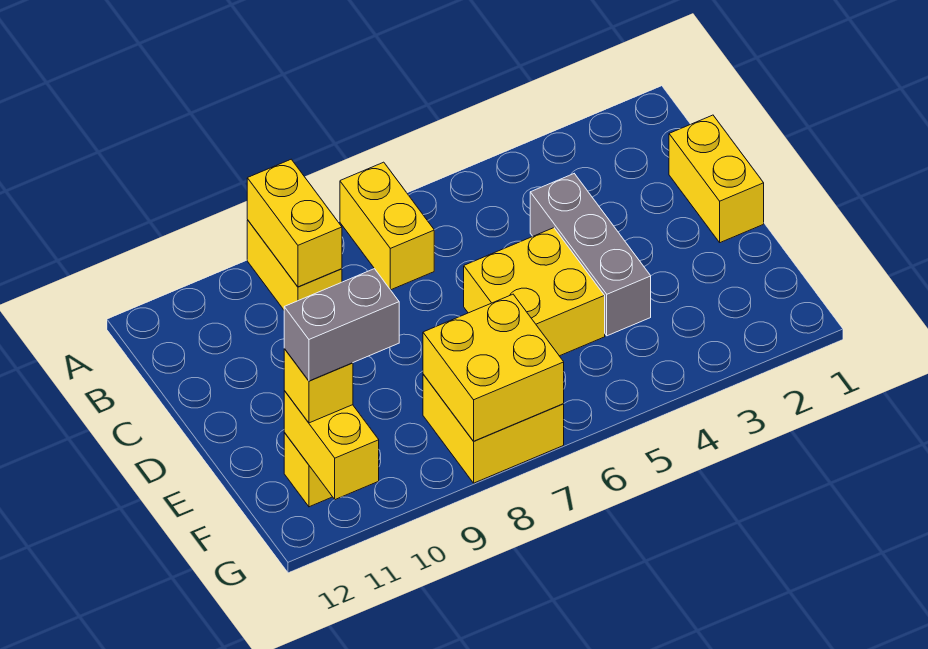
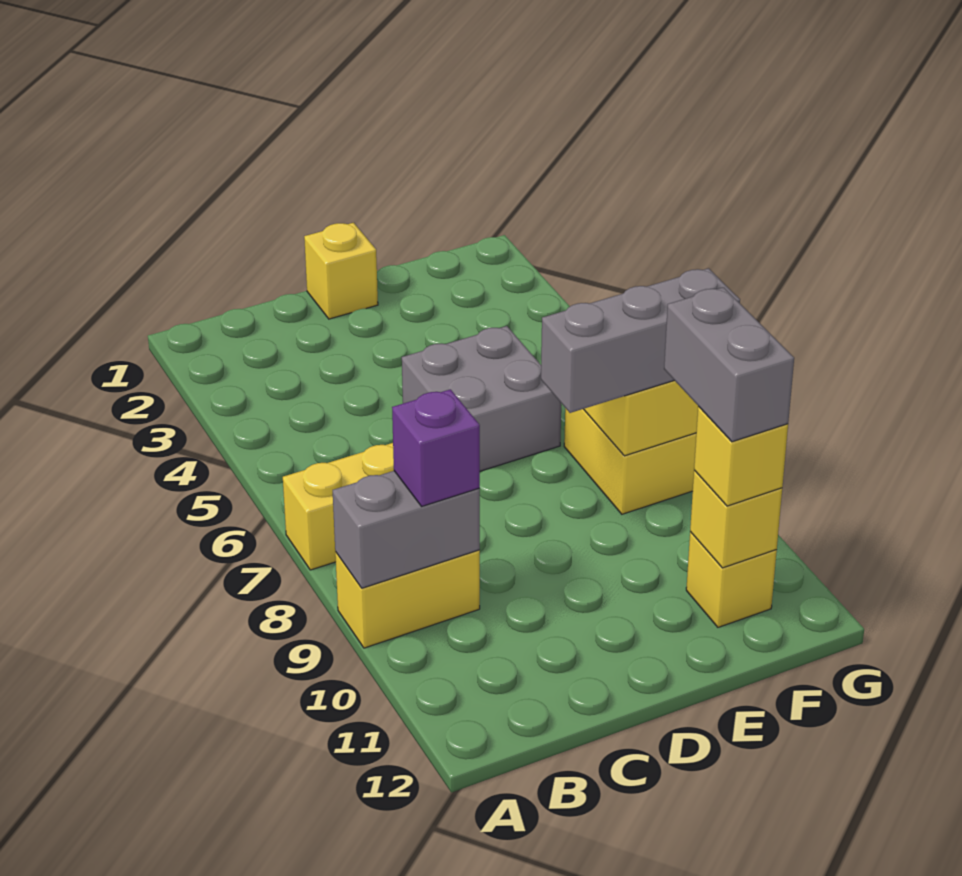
yellow brick A9:B9 level 2 -> grey brick A9:B9 level 2
none -> purple brick B9 level 3
yellow brick C1:D1 level 1 -> yellow brick D1 level 1
grey brick C4:E4 level 1 -> grey brick E8:G8 level 3
yellow brick D5:E6 level 1 -> grey brick D5:E6 level 1
yellow brick F11:G11 level 2 -> yellow brick F11 level 2

